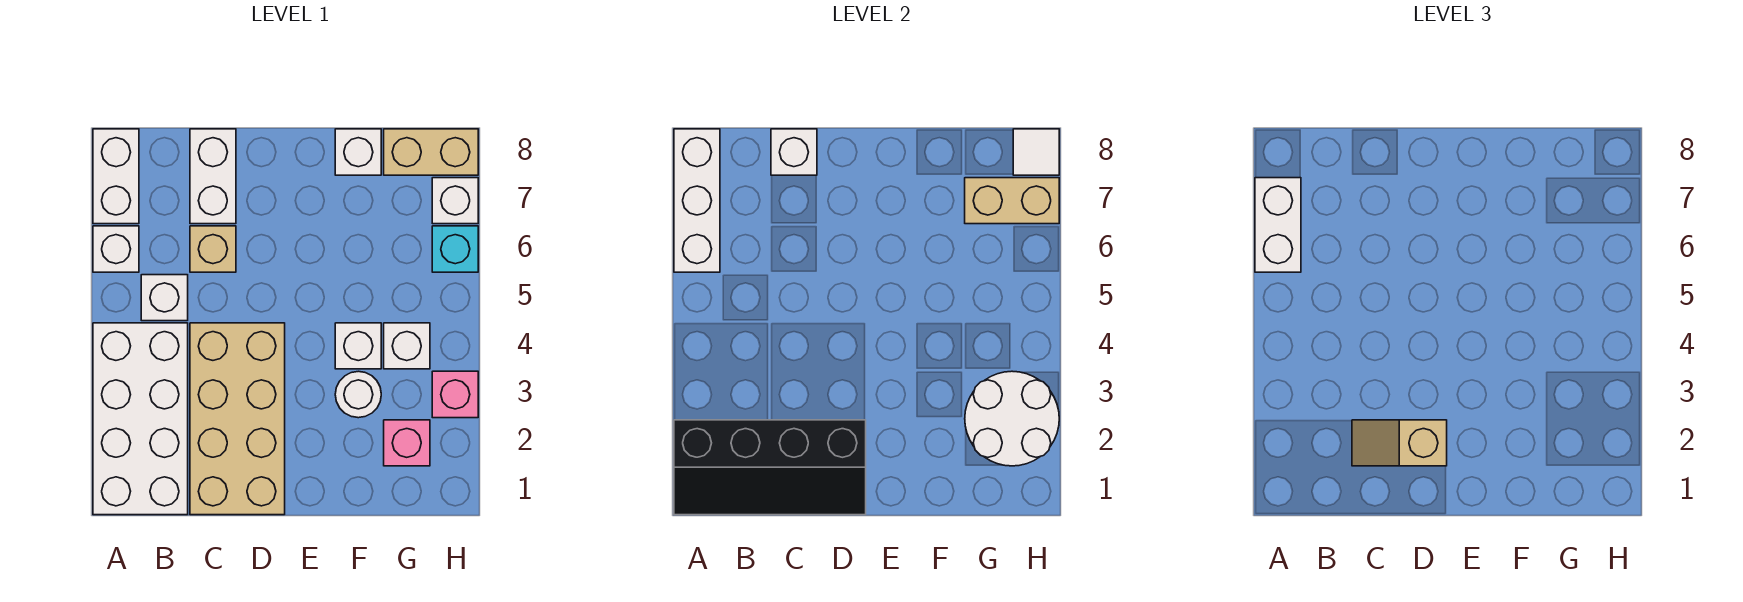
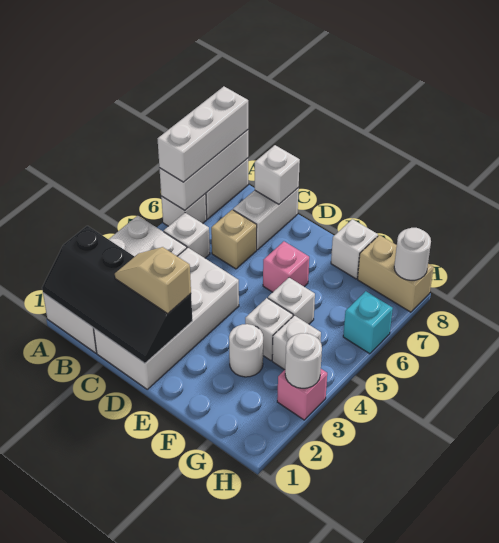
white brick A6:A7 level 3 -> white brick A6:A8 level 3
tan brick C1:D4 level 1 -> white brick C1:D4 level 1
pink brick G2 level 1 -> pink brick E6 level 1
white round brick G2:H3 level 2 -> white round brick H3 level 2
tan brick G7:H7 level 2 -> none
white brick H7 level 1 -> white brick F5 level 1
white tile H8 level 2 -> white round brick H8 level 2

